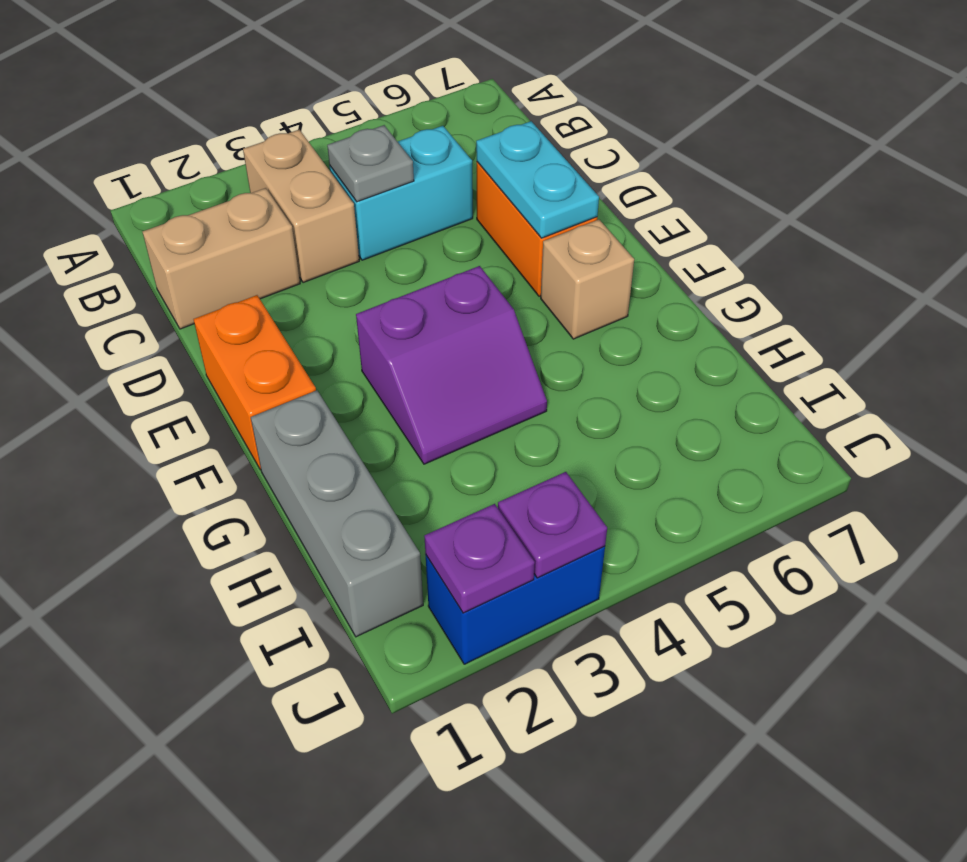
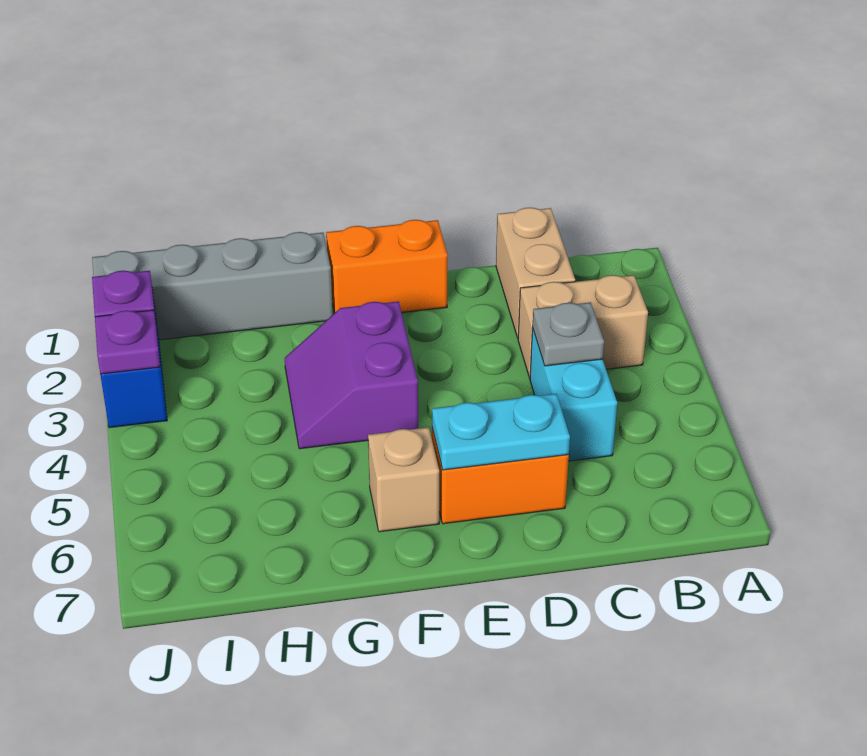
grey brick G1:I1 level 1 -> grey brick G1:J1 level 1

